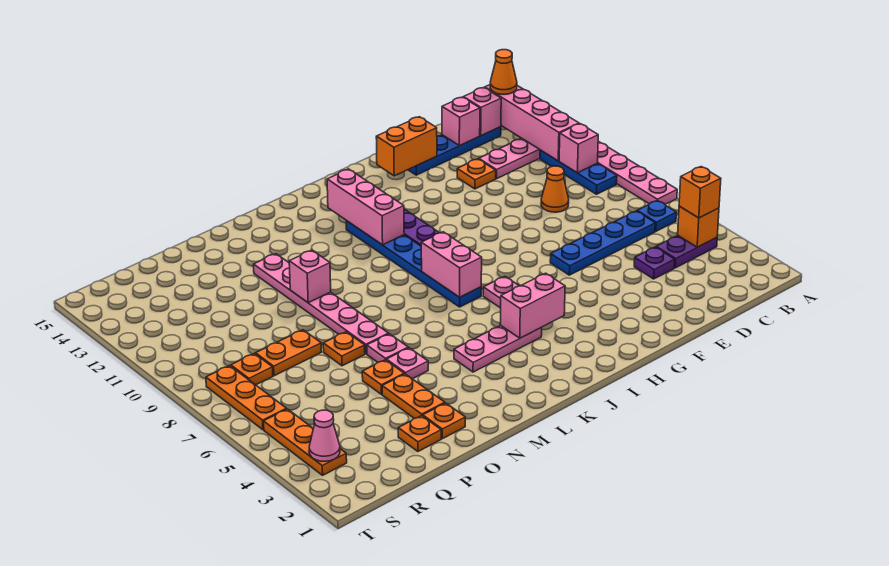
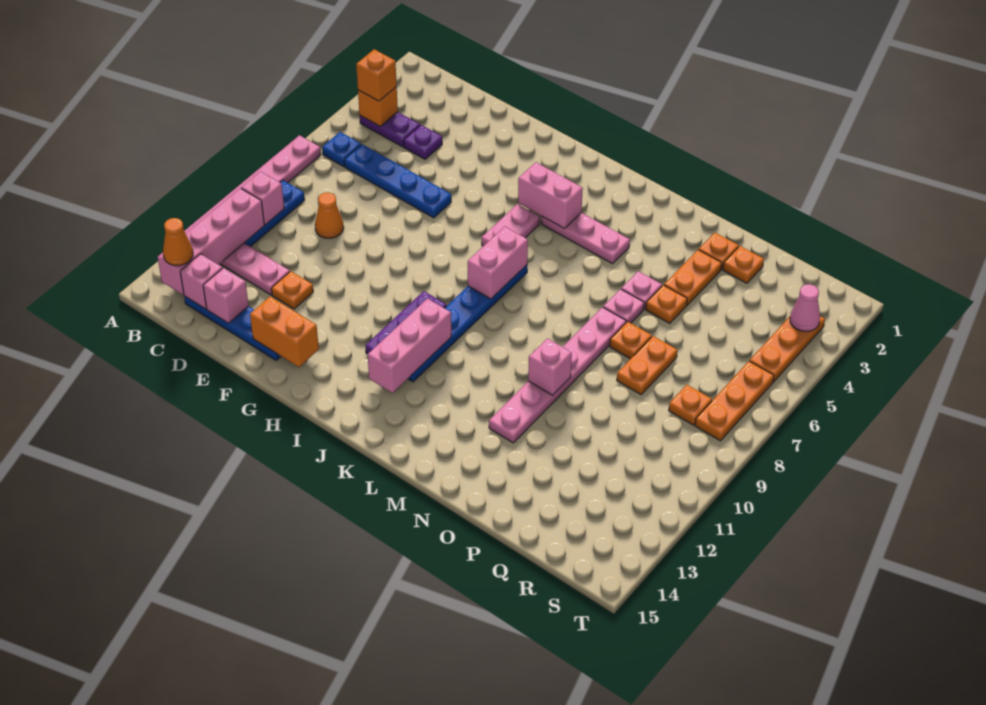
orange plate P8:Q8 level 1 -> orange plate P7:P8 level 1

